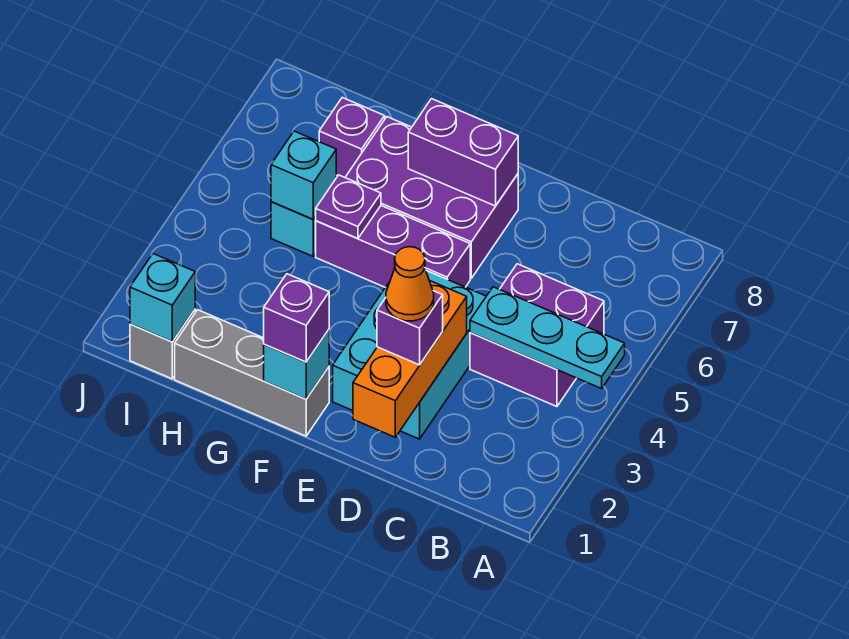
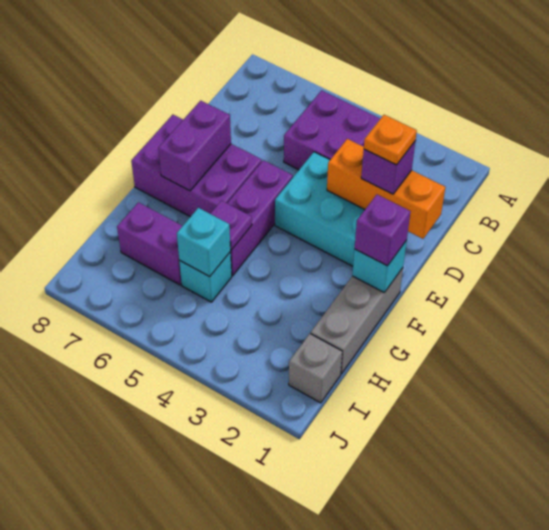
cyan plate A4:C4 level 2 -> none
orange cone D2 level 4 -> orange plate D2 level 4
purple brick E6:G7 level 1 -> purple brick E6:F8 level 1
purple brick H7 level 1 -> purple brick H6:H7 level 1
cyan brick I1 level 2 -> none

